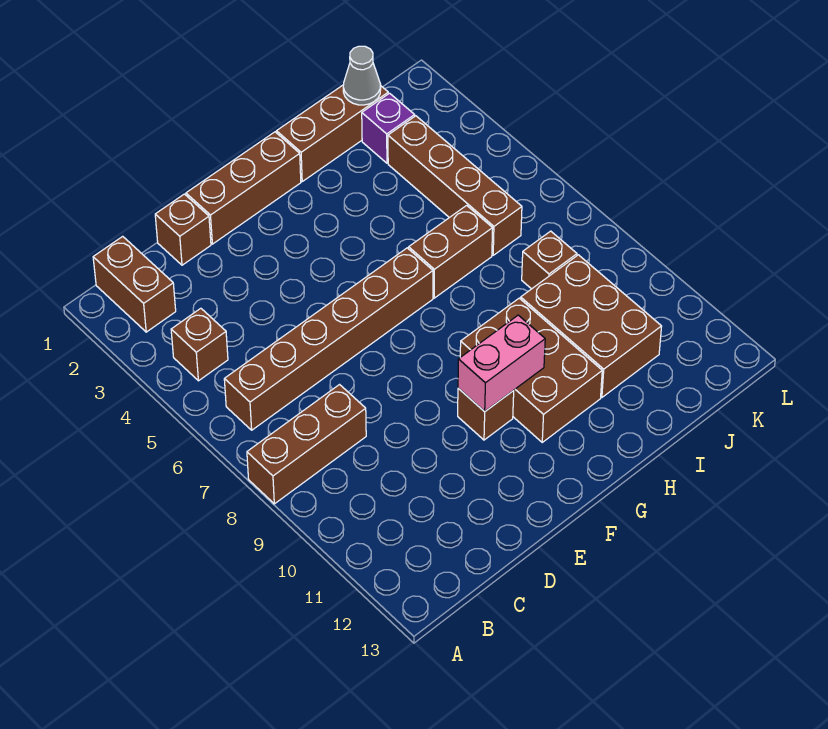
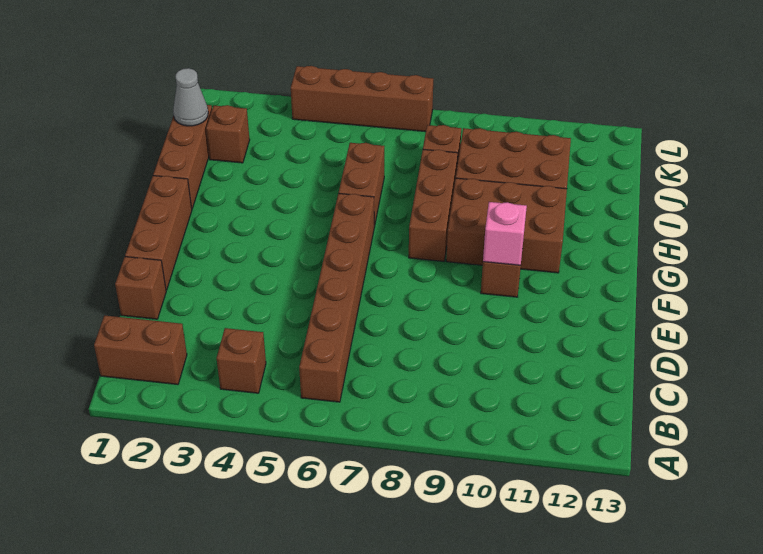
brown brick A8:C8 level 1 -> brown brick G8:I8 level 1
pink brick F10:G10 level 2 -> pink brick F10 level 2
purple brick J2 level 1 -> brown brick J2 level 1
brown brick J3:J6 level 1 -> brown brick L4:L7 level 1

